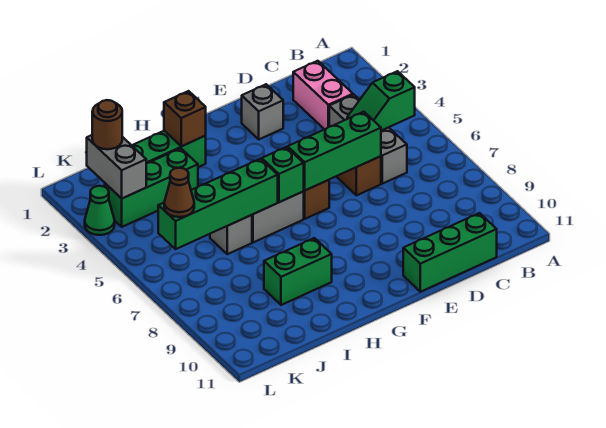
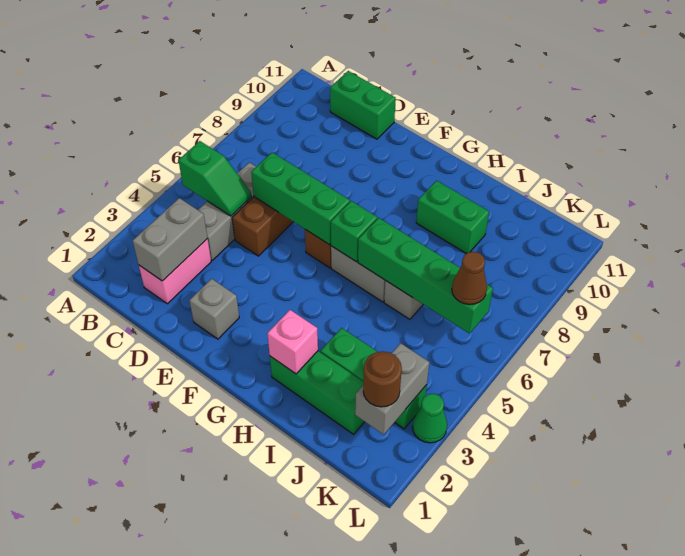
none -> grey brick C2:C3 level 2
green brick C11:E11 level 1 -> green brick C11:D11 level 1
brown brick H2 level 2 -> pink brick H2 level 2

